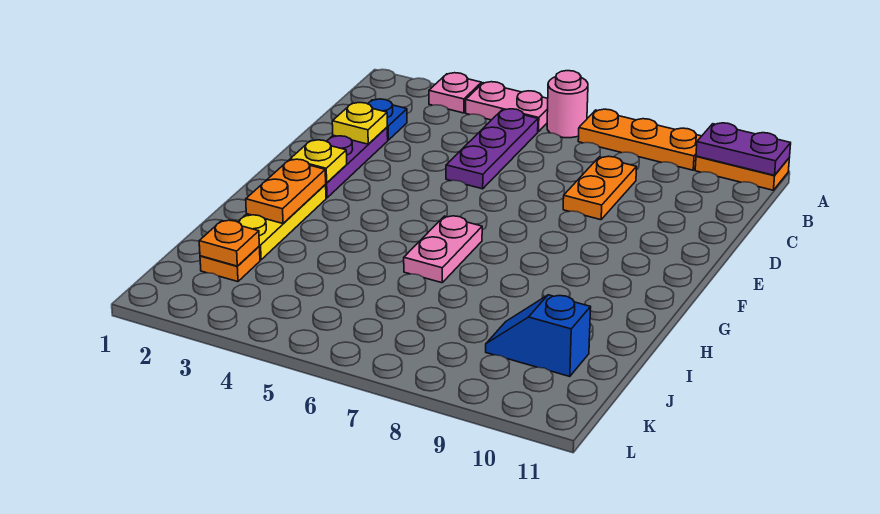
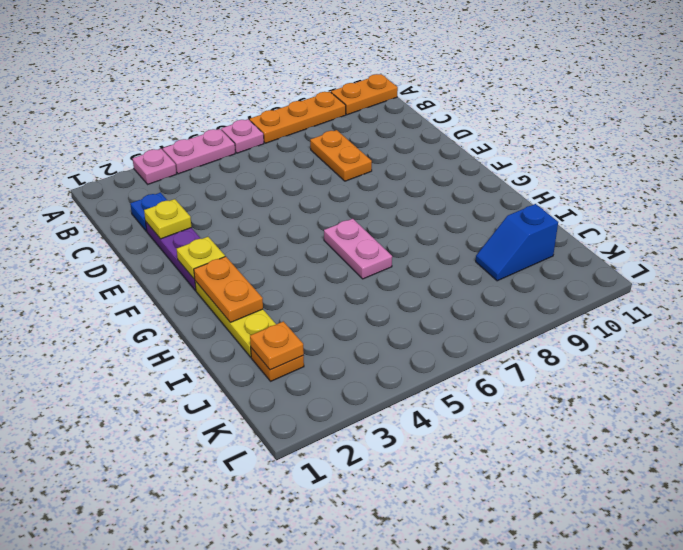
pink round brick A6 level 1 -> pink plate A6 level 1
purple plate A10:A11 level 2 -> none
purple plate B5:D5 level 1 -> none

